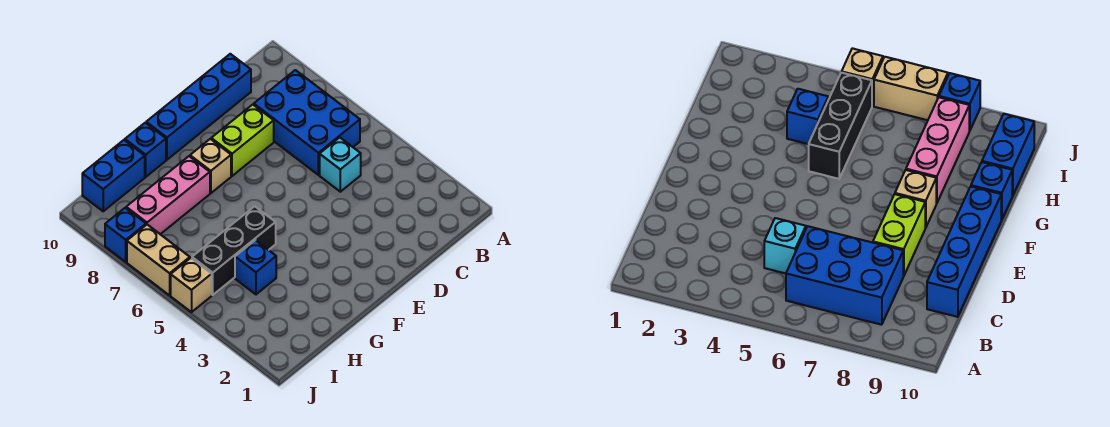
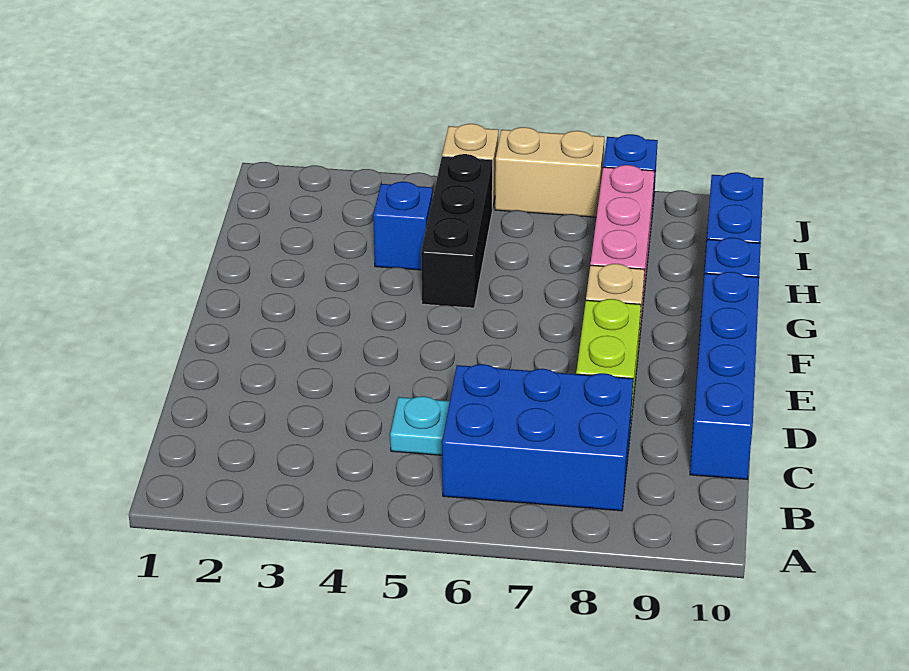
cyan brick C5 level 1 -> cyan plate C5 level 1

